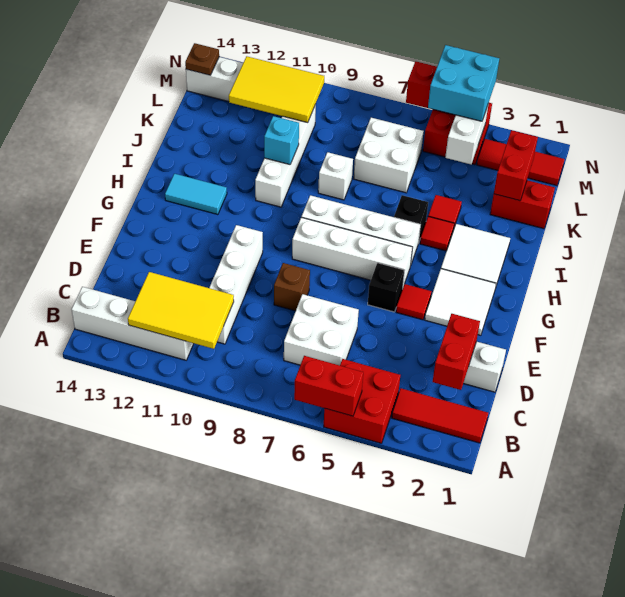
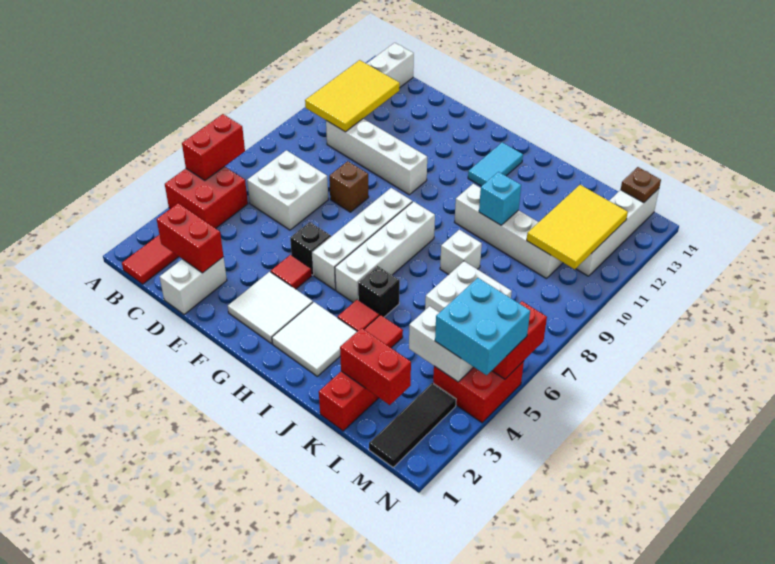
red tile M1:M3 level 1 -> black tile M1:M3 level 1

